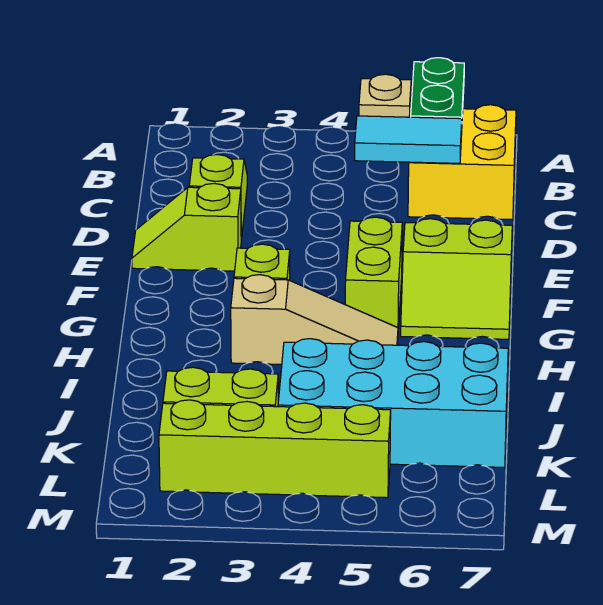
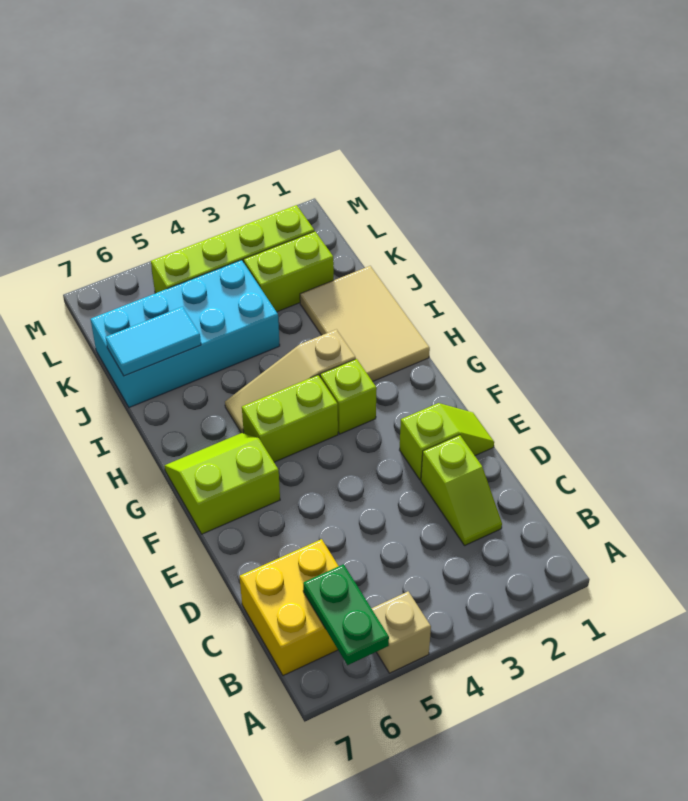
cyan tile C5:C6 level 2 -> cyan tile J6:J7 level 2
lime brick F5:G5 level 1 -> lime brick G4:G5 level 1
none -> tan tile H1:J2 level 1

